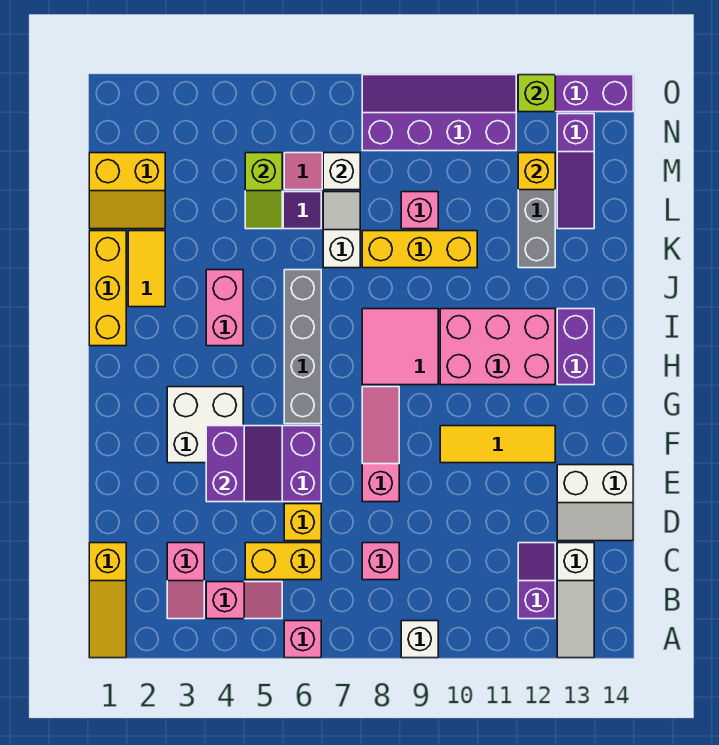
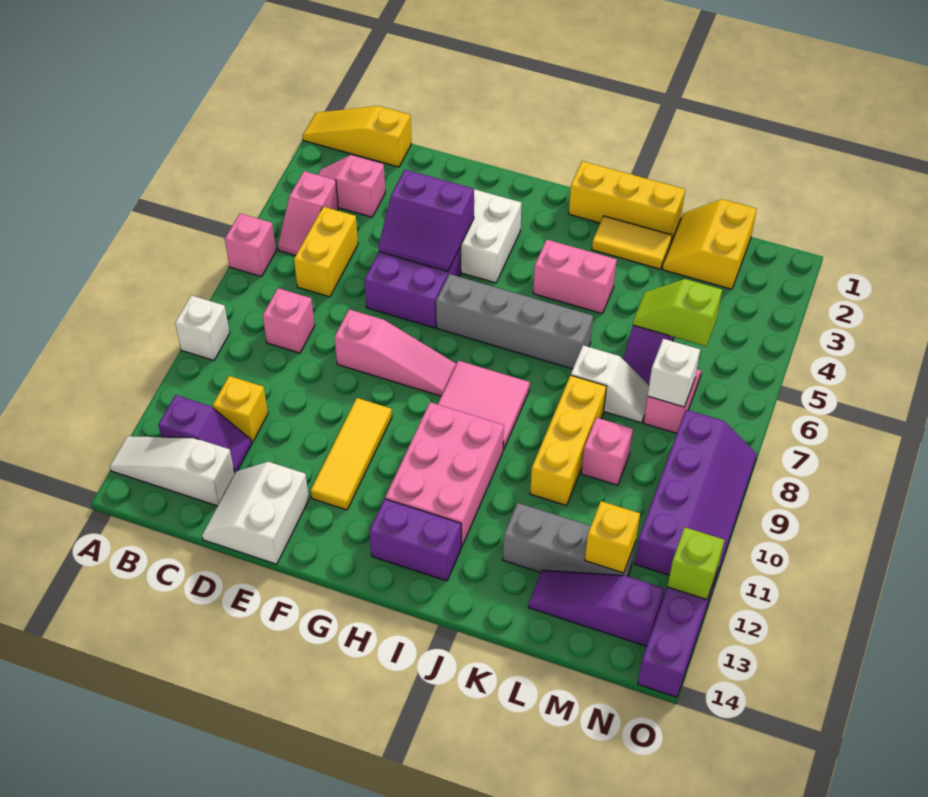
yellow brick D6 level 1 -> yellow brick C11 level 1

